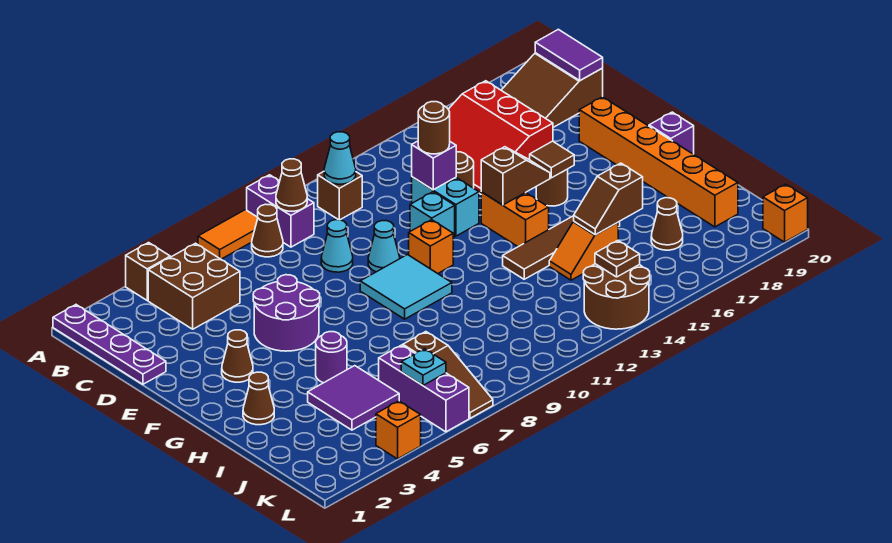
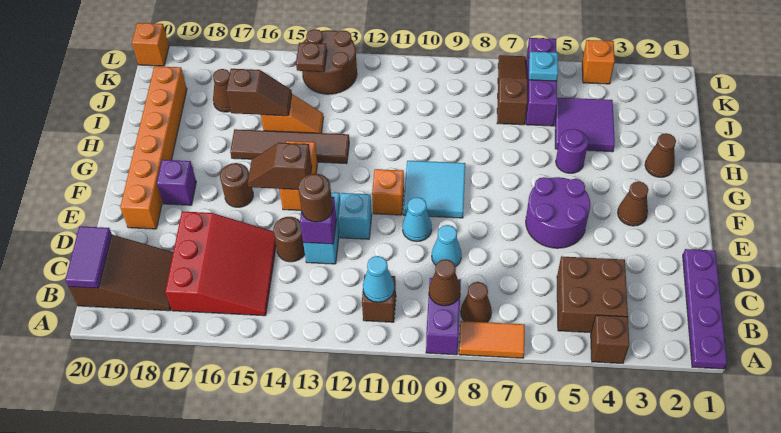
brown tile F16 level 2 -> none
purple brick G20 level 1 -> purple brick F18 level 1

